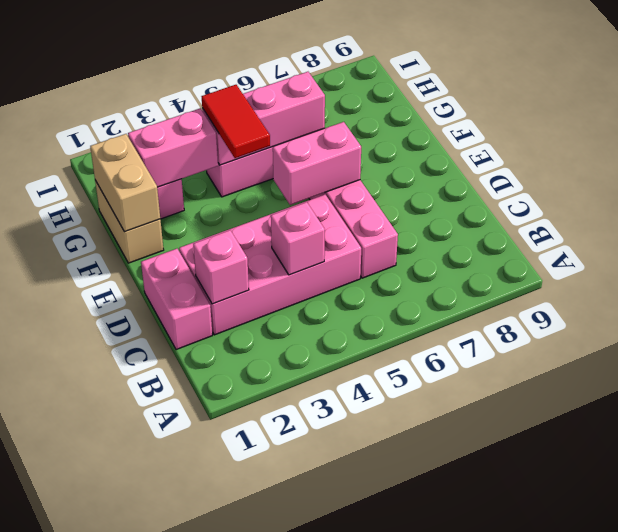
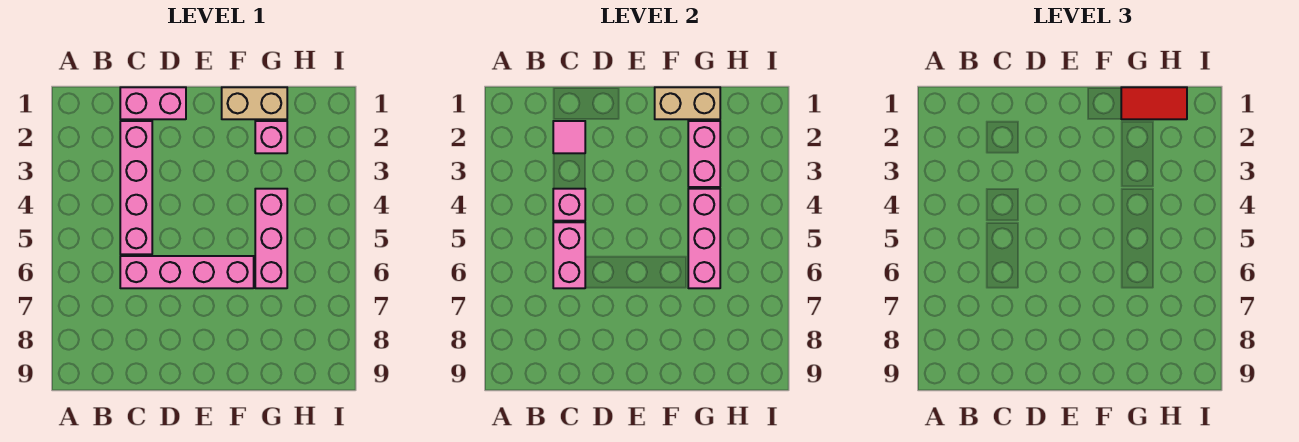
pink brick C2:D5 level 1 -> pink brick C2:C5 level 1
pink brick C2 level 2 -> pink tile C2 level 2
pink brick E5:E6 level 2 -> pink brick C5:C6 level 2
red tile F4:G4 level 3 -> red tile G1:H1 level 3

